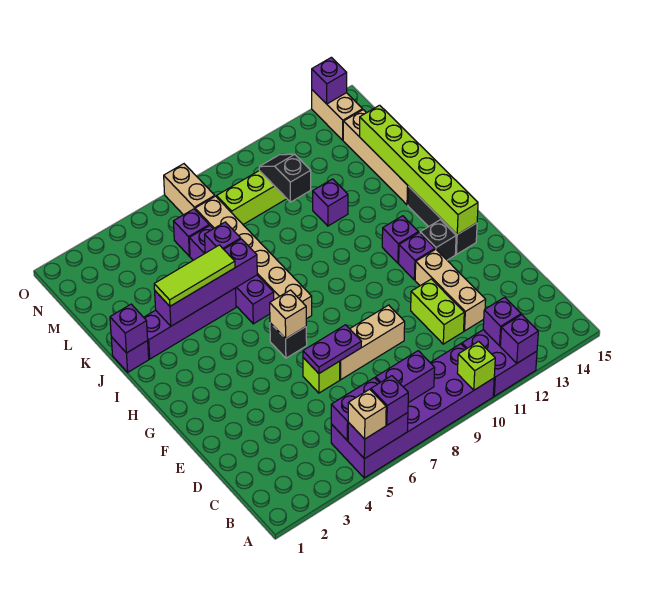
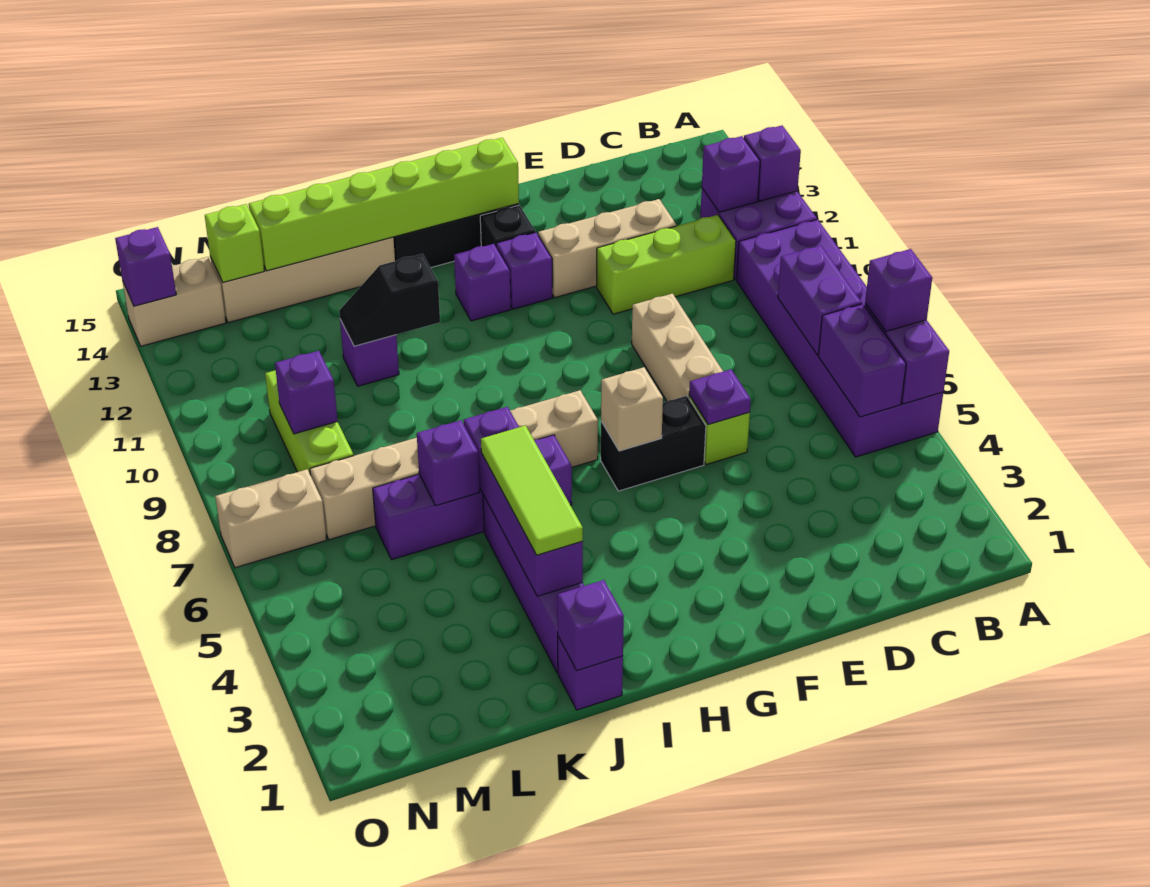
tan brick A5 level 3 -> none
lime brick A10 level 2 -> lime brick M14 level 2
lime brick D11:E11 level 1 -> lime brick C11:E11 level 1
purple plate E6:E7 level 2 -> purple plate E6 level 2
black brick G6 level 1 -> black brick F6:G6 level 1
black slope L10:M10 level 2 top L -> black slope J11:K11 level 2 top J
purple brick M6 level 1 -> purple brick M9 level 2

